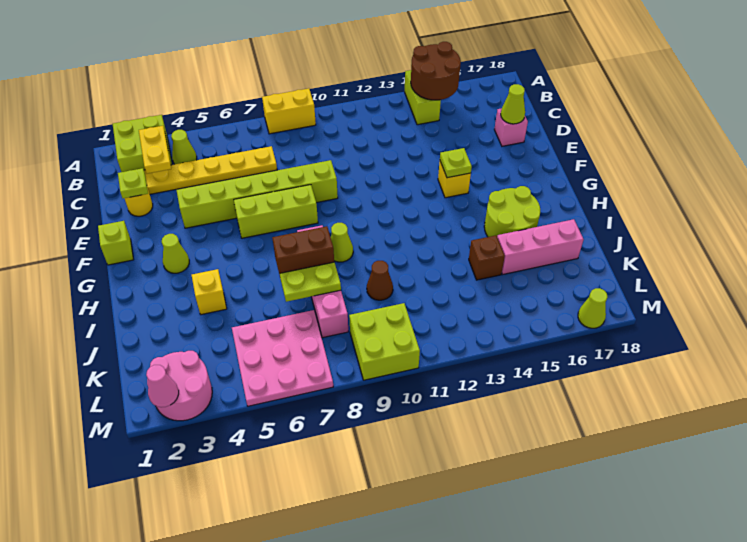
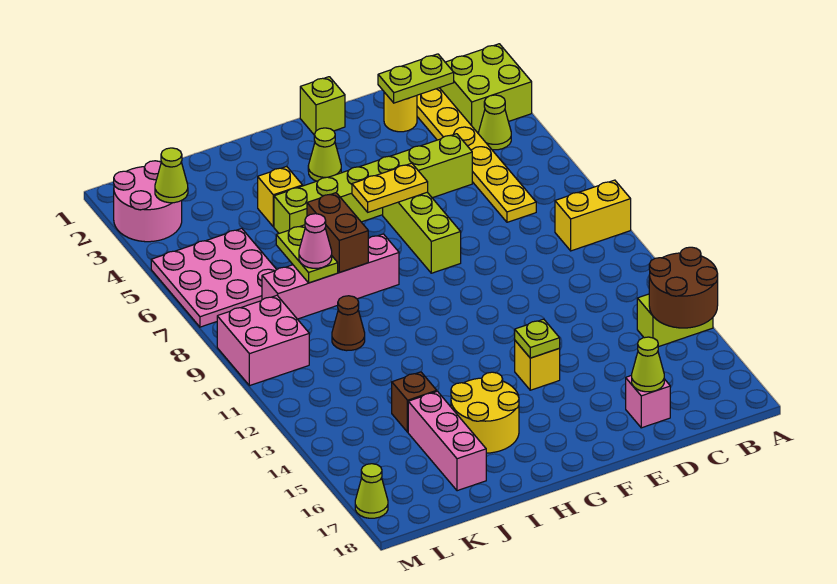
yellow brick A8:A9 level 1 -> yellow brick A9:B9 level 1
yellow plate B3:C3 level 2 -> yellow plate F6:G6 level 2
lime plate D2 level 2 -> lime plate C2:D2 level 2
lime brick E4:E9 level 1 -> lime brick D5:I5 level 1
lime cone H9 level 1 -> lime cone L3 level 2
lime round brick H15:I16 level 1 -> yellow round brick H15:I16 level 1
lime brick L9:M10 level 1 -> pink brick L9:M10 level 1
pink cone M2 level 2 -> pink cone J8 level 3

